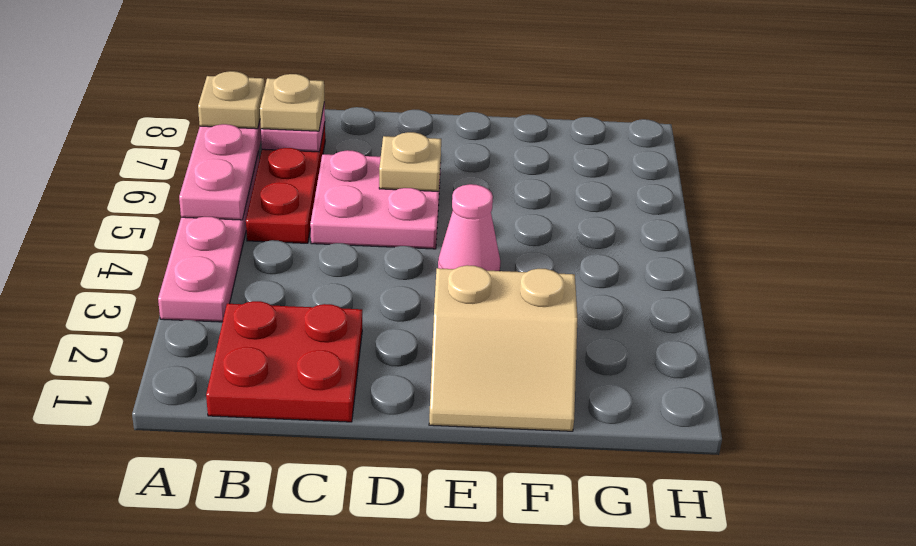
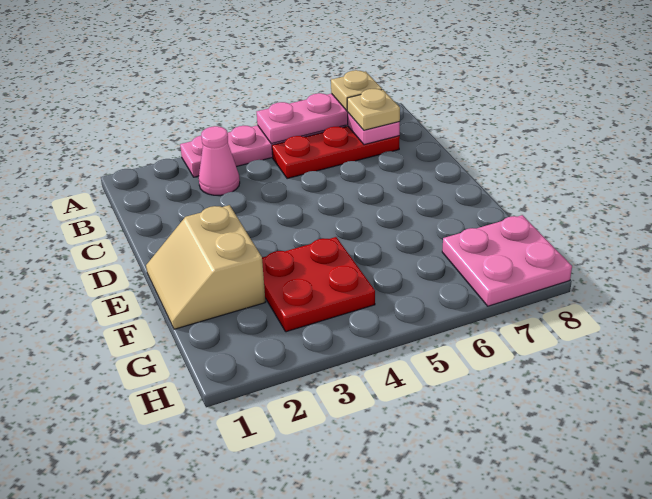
red plate B1:C2 level 1 -> red plate F3:G4 level 1
pink plate C5:D6 level 1 -> pink plate G7:H8 level 1
tan plate D6 level 2 -> none
pink cone E4 level 1 -> pink cone B3 level 1

